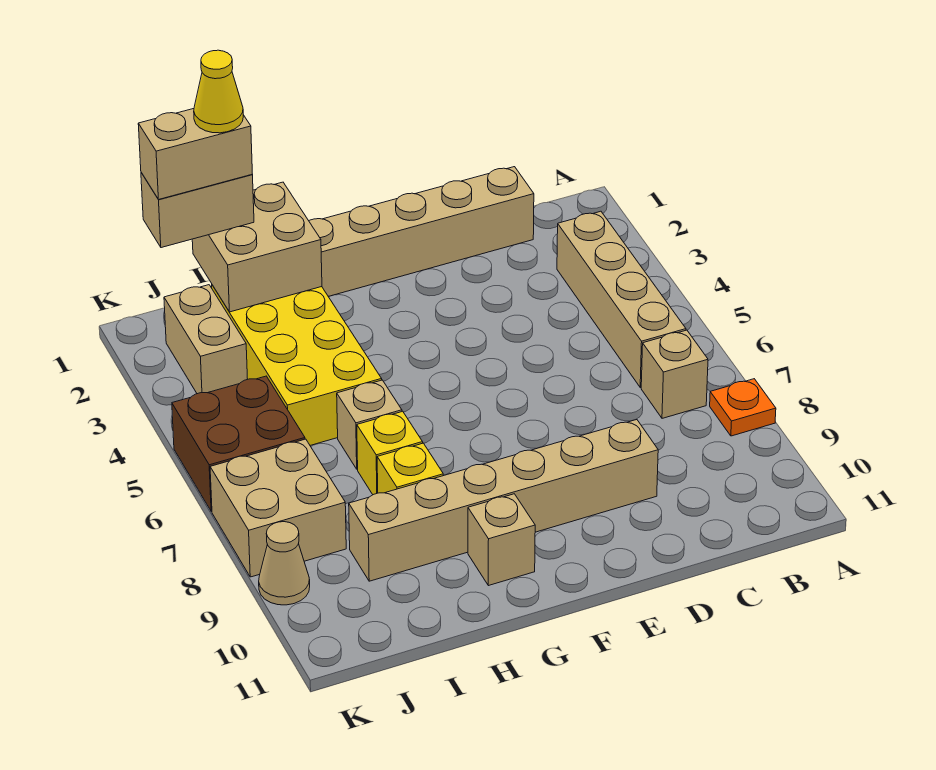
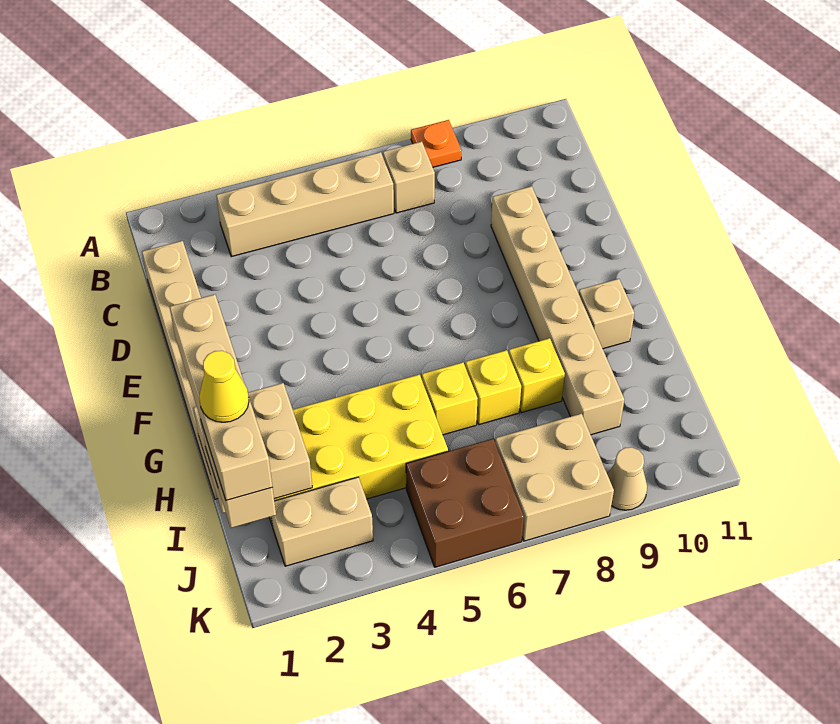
tan brick H6 level 1 -> yellow brick H6 level 1
tan brick I1:J1 level 4 -> tan brick G1:J1 level 4

